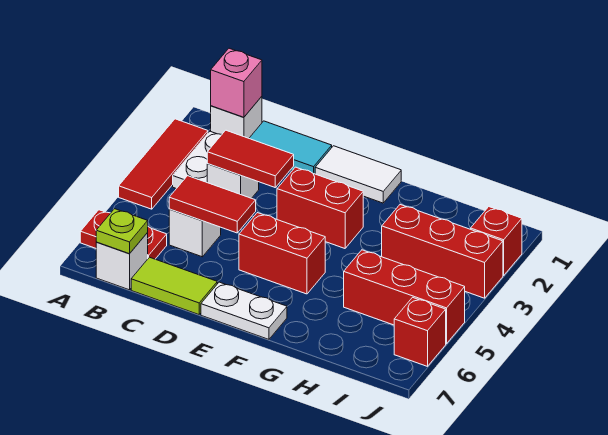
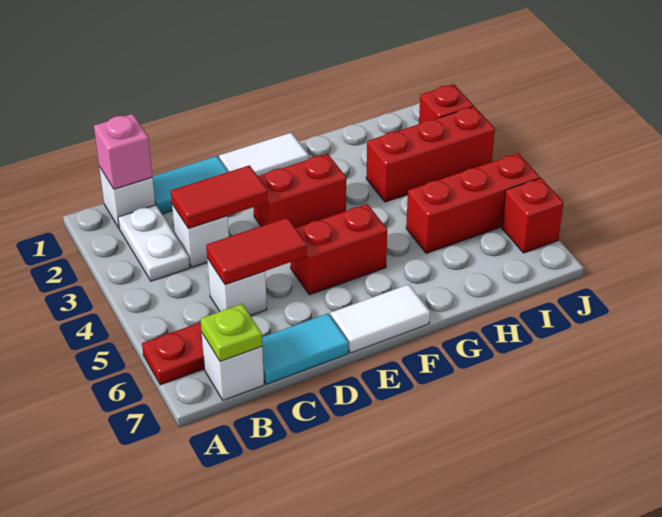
red tile A2:A4 level 1 -> none
lime tile C7:D7 level 1 -> cyan tile C7:D7 level 1
white plate E7:F7 level 1 -> white tile E7:F7 level 1

